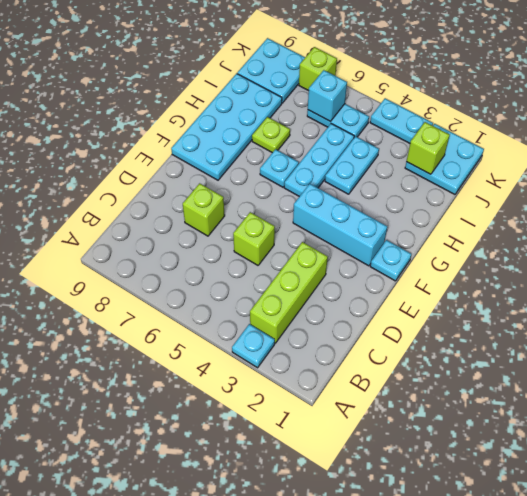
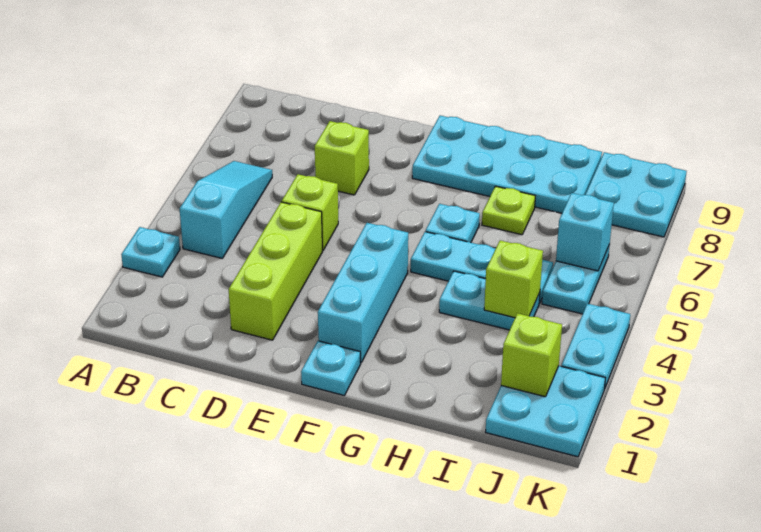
lime brick B3:D3 level 1 -> lime brick D2:D4 level 1
none -> cyan slope B4:B6 level 1 top 4
lime brick K7 level 1 -> lime brick I4 level 2

